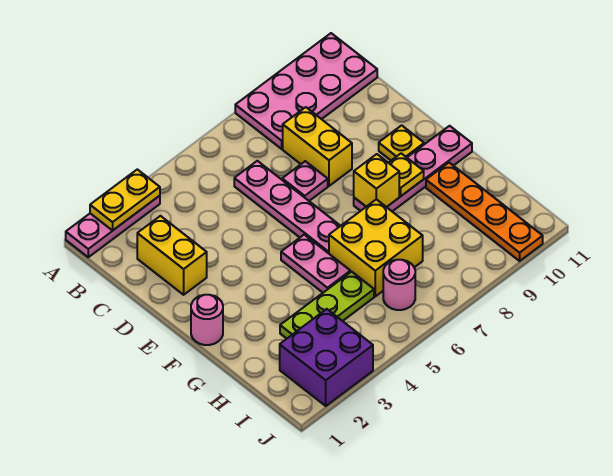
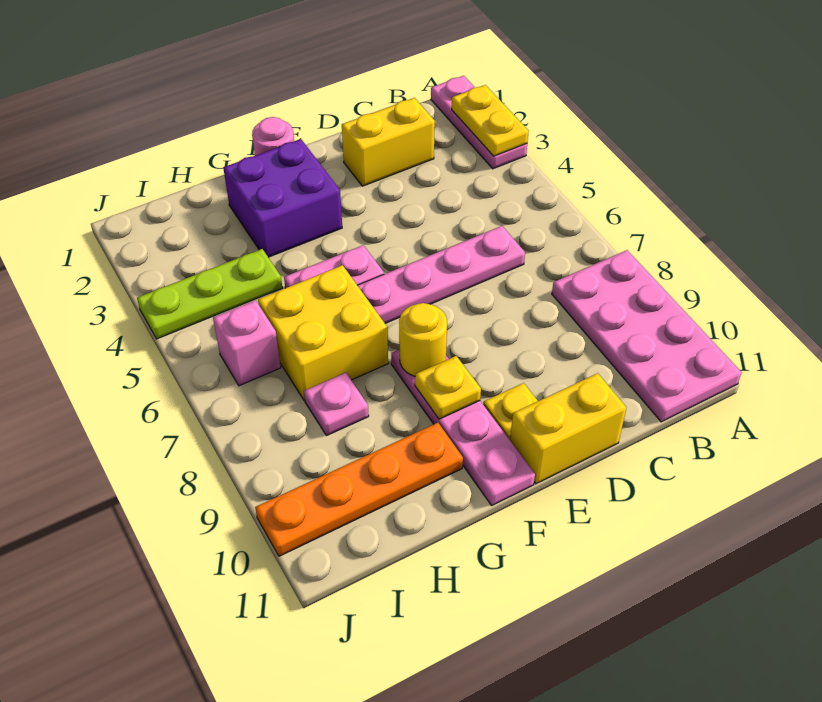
yellow brick C8:D8 level 1 -> yellow brick D11:E11 level 1
pink plate D7 level 1 -> pink plate H8 level 1
yellow brick F8 level 2 -> yellow round brick F8 level 2
lime plate H3:H5 level 1 -> lime plate H4:J4 level 1
purple brick I2:J3 level 1 -> purple brick F2:G3 level 1
pink round brick I6 level 1 -> pink brick I6 level 1

